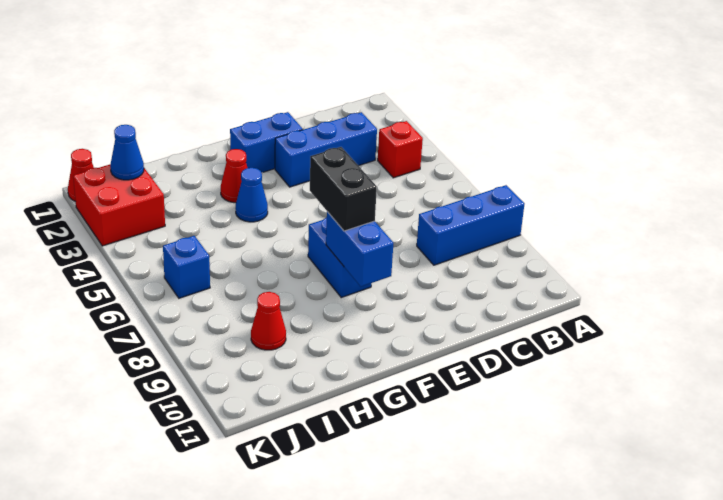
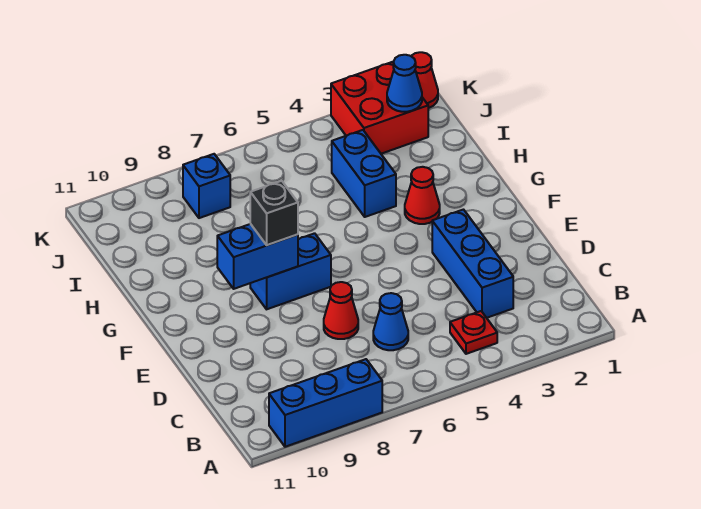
blue brick A8:C8 level 1 -> blue brick A8:A10 level 1
red brick B4 level 1 -> red plate B4 level 1
blue brick E2:F2 level 1 -> blue brick H4:I4 level 1
black brick F7:F8 level 3 -> black brick F8 level 3
blue cone G4 level 1 -> blue cone C6 level 1
red cone I9 level 1 -> red cone D7 level 1
blue brick J6 level 1 -> blue brick J8 level 1

